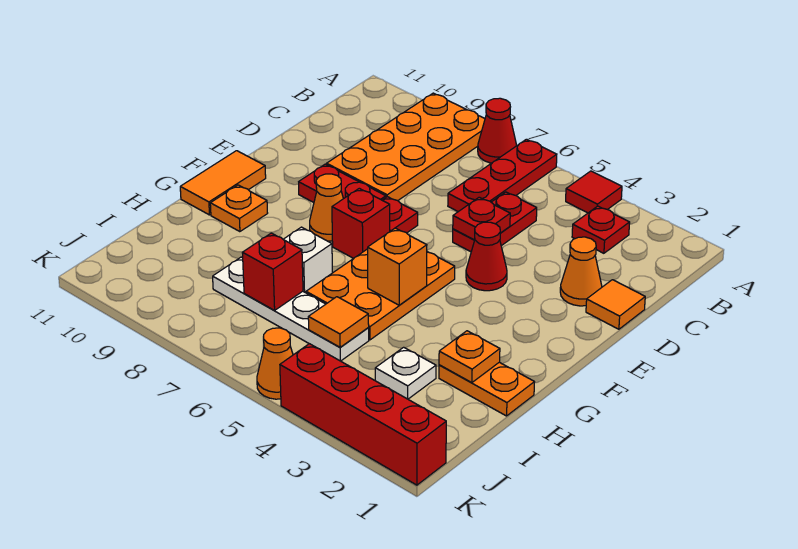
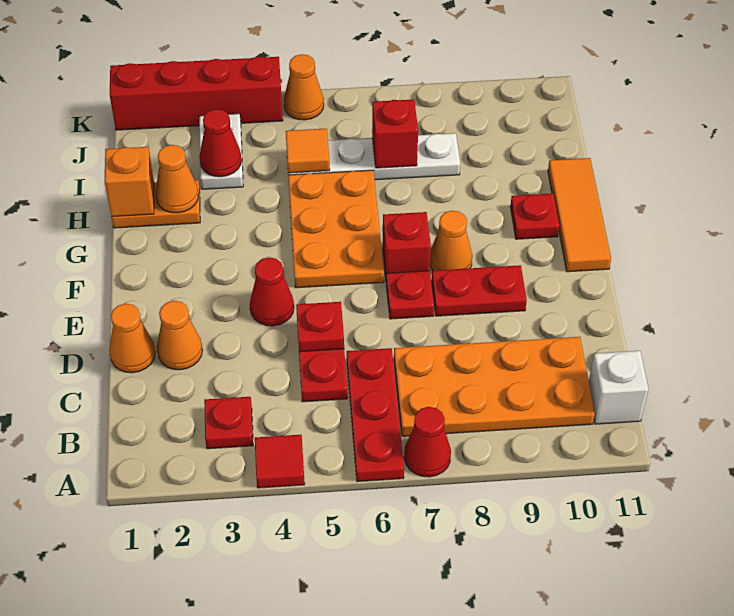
orange plate A8:D9 level 1 -> orange plate B7:C10 level 1
orange tile D1 level 1 -> orange cone D1 level 1
orange tile F11:G11 level 1 -> orange tile F11:H11 level 1
orange brick G5 level 2 -> orange brick H1 level 2
orange plate G10 level 1 -> red plate G10 level 1
orange plate H2 level 2 -> orange cone H2 level 2
white brick H7 level 1 -> white brick B11 level 1
white plate I3 level 1 -> white plate I3:J3 level 1
none -> red cone I3 level 2

